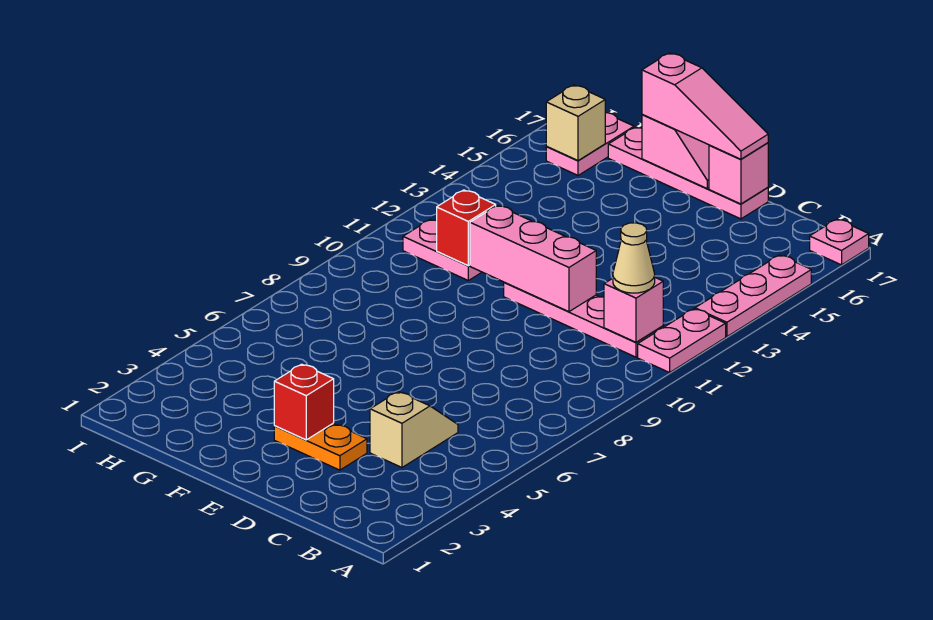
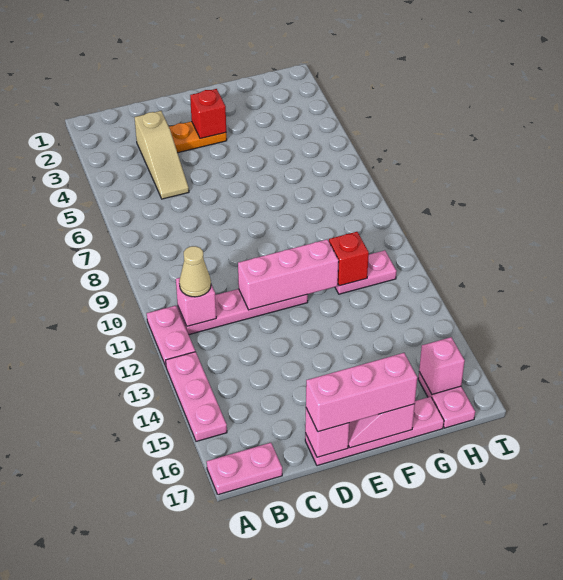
pink plate A17 level 1 -> pink plate A17:B17 level 1
tan slope C4:C5 level 1 top 4 -> tan slope C3:C5 level 1 top 3
pink slope D17:F17 level 3 top F -> pink brick D17:F17 level 3
tan brick H16 level 2 -> pink brick H16 level 2

